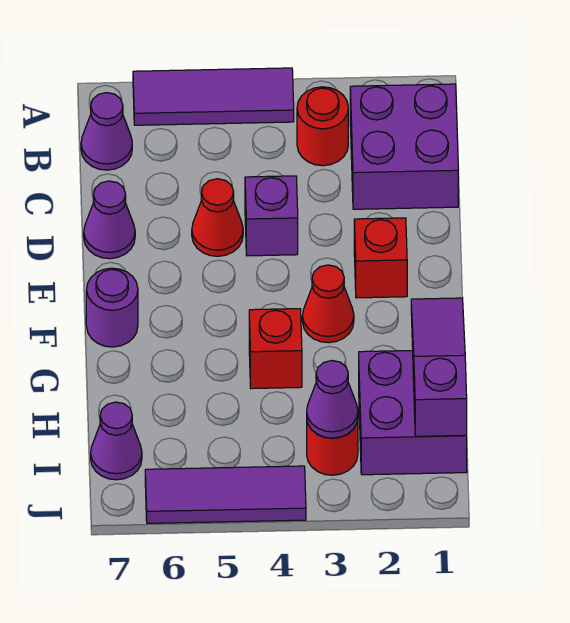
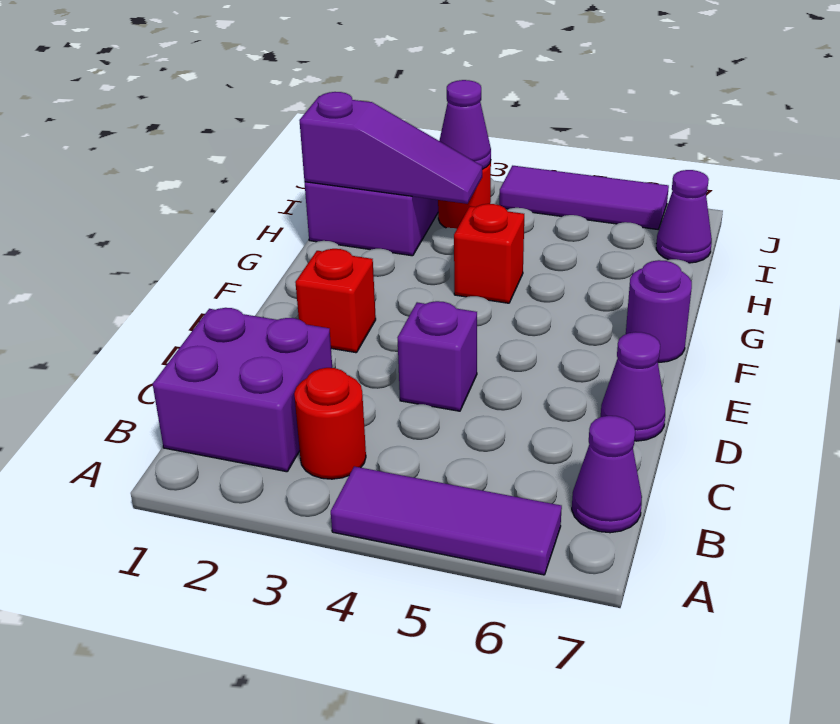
red cone D5 level 1 -> none
red cone F3 level 1 -> none
purple slope G1:I1 level 2 top I -> purple slope H1:H3 level 2 top 1

